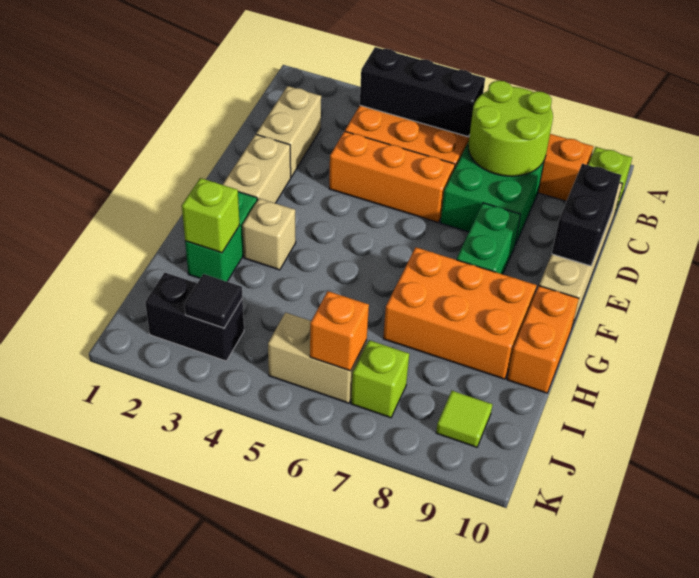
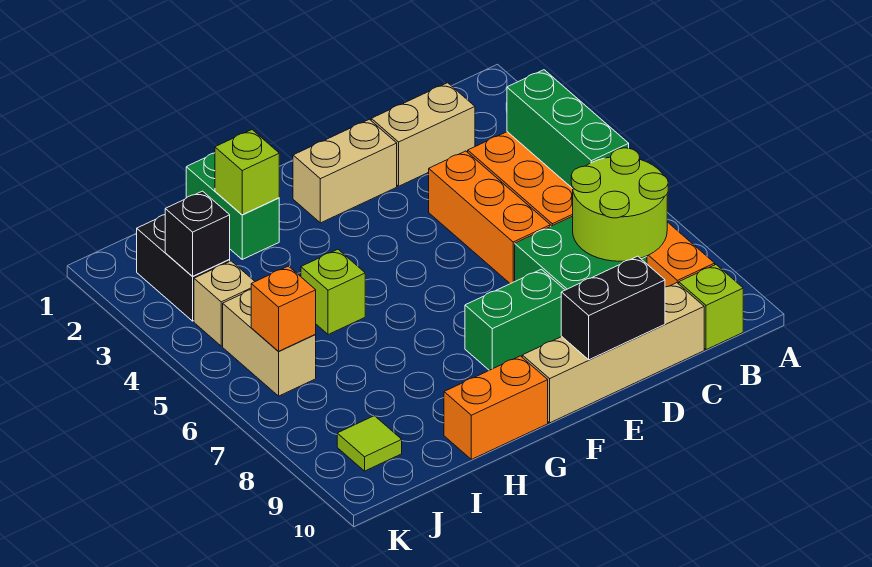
black brick B4:B6 level 2 -> green brick B4:B6 level 2
green brick G2:H2 level 1 -> green brick H1:H2 level 1
tan brick G3 level 1 -> tan brick J4 level 1
orange brick G7:H9 level 1 -> none
black tile J3 level 2 -> black brick J3 level 2
lime brick J7 level 1 -> lime brick H5 level 1

